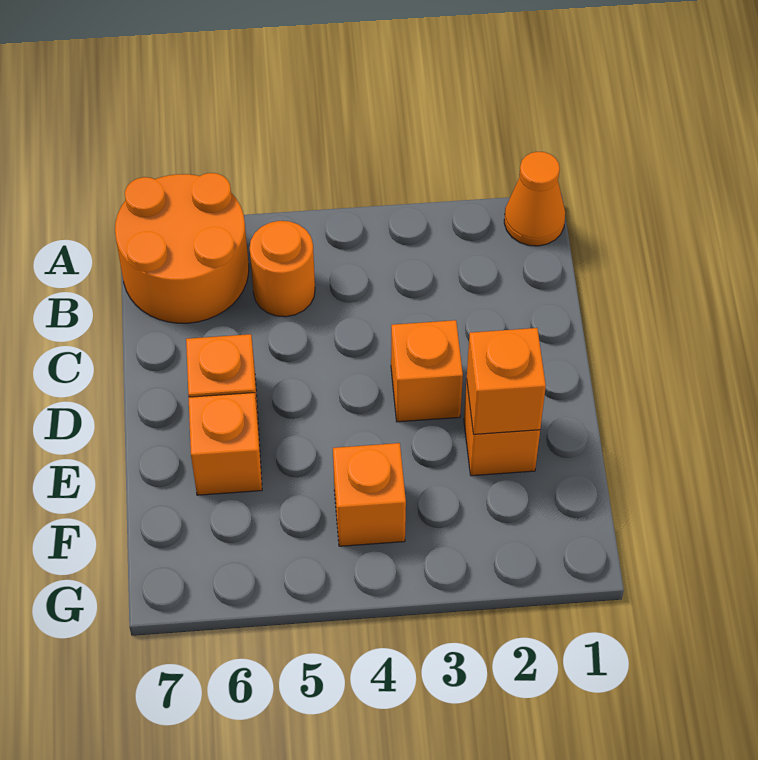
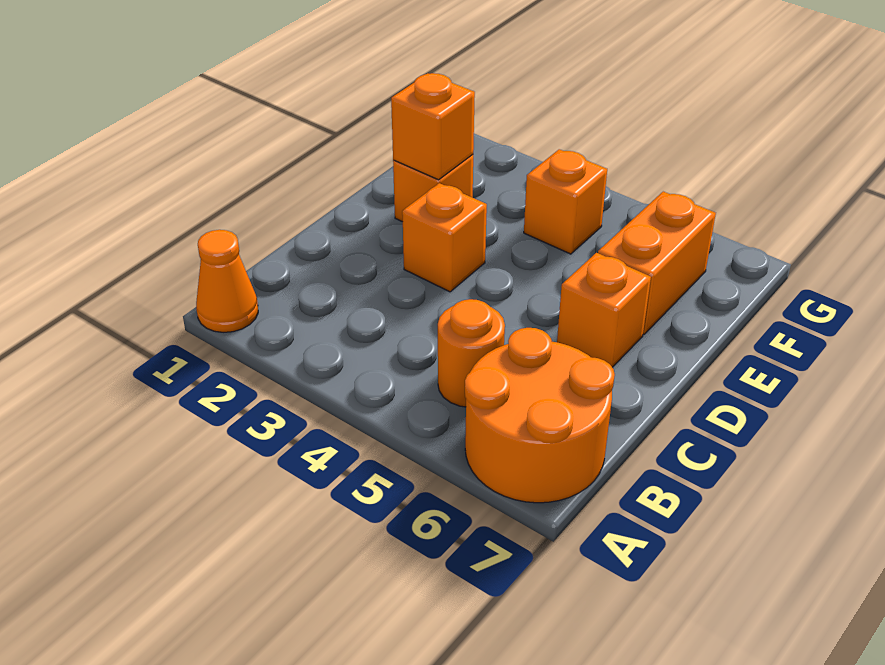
orange brick E6 level 1 -> orange brick E6:F6 level 1

